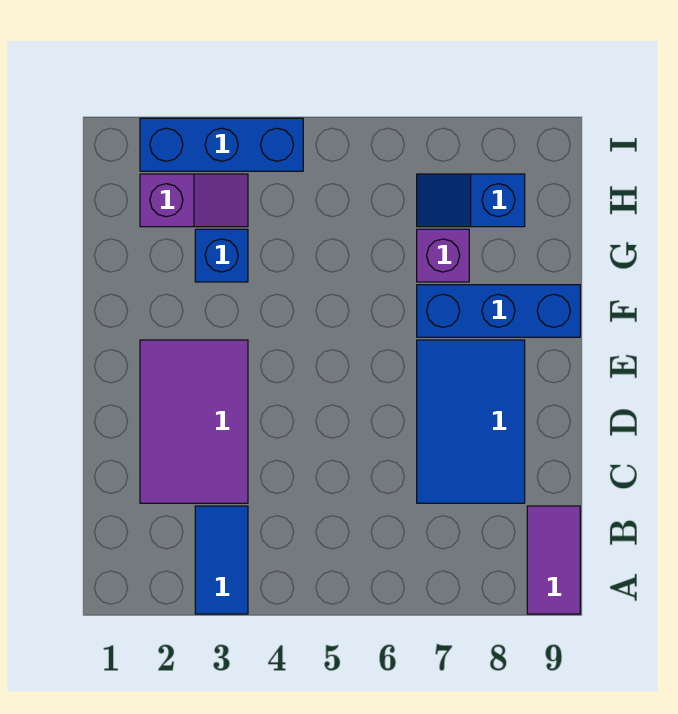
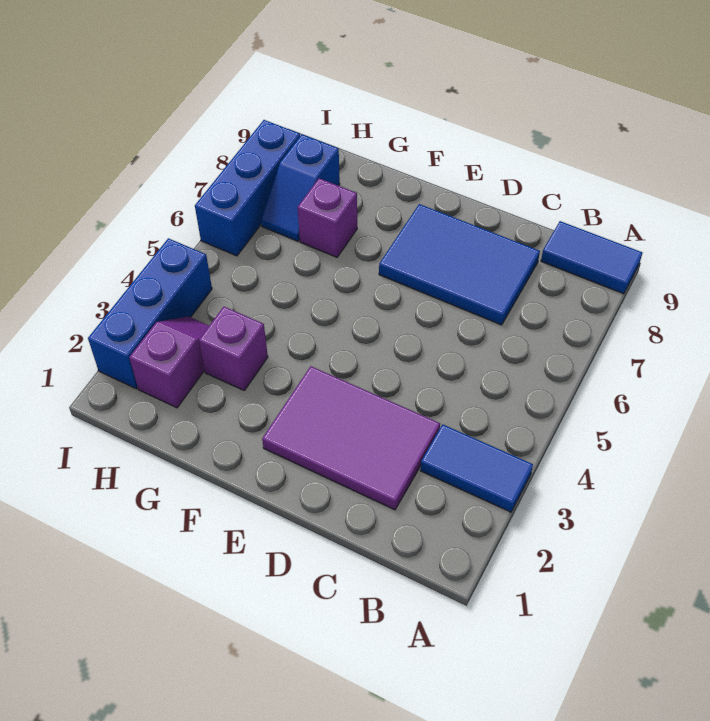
purple tile A9:B9 level 1 -> blue tile A9:B9 level 1
blue brick F7:F9 level 1 -> blue brick I6:I8 level 1
blue brick G3 level 1 -> purple brick G3 level 1

